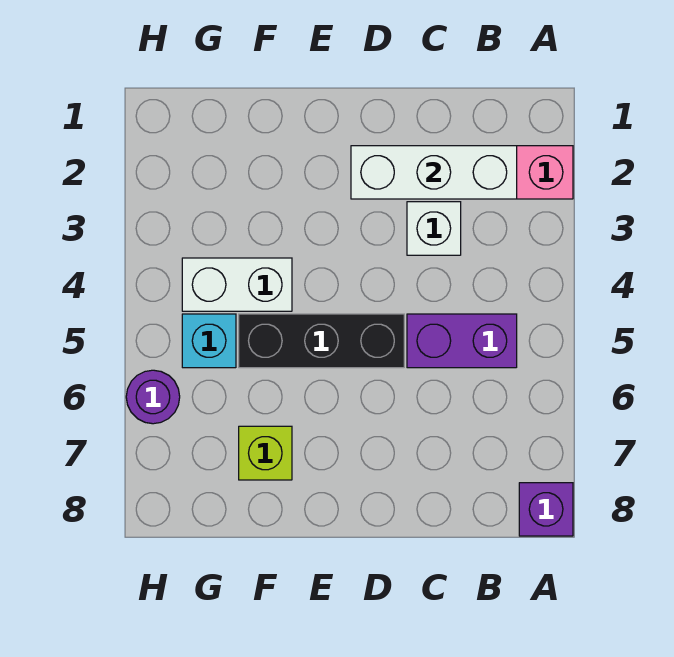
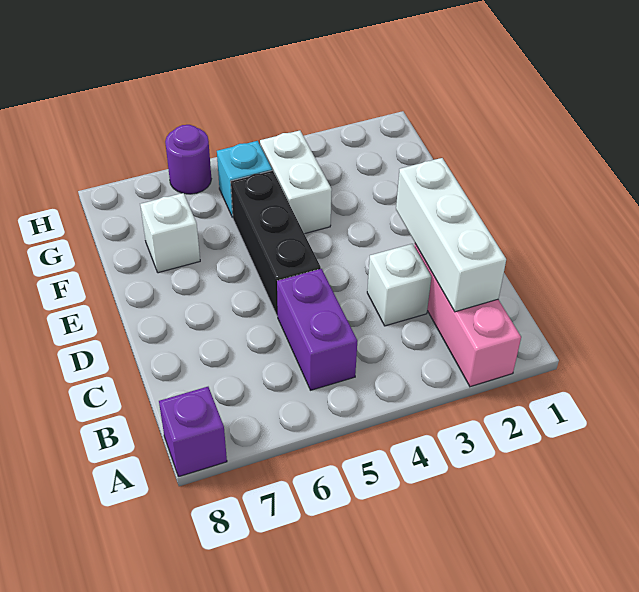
lime brick F7 level 1 -> white brick F7 level 1

